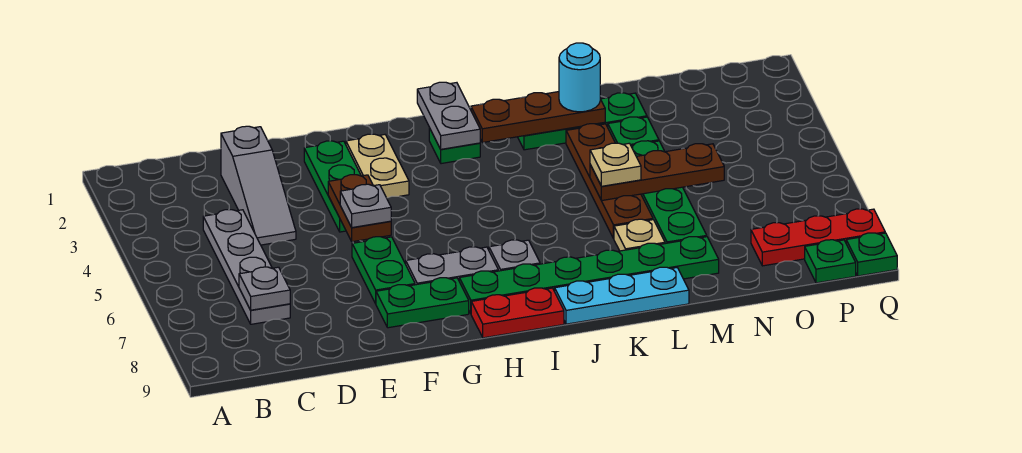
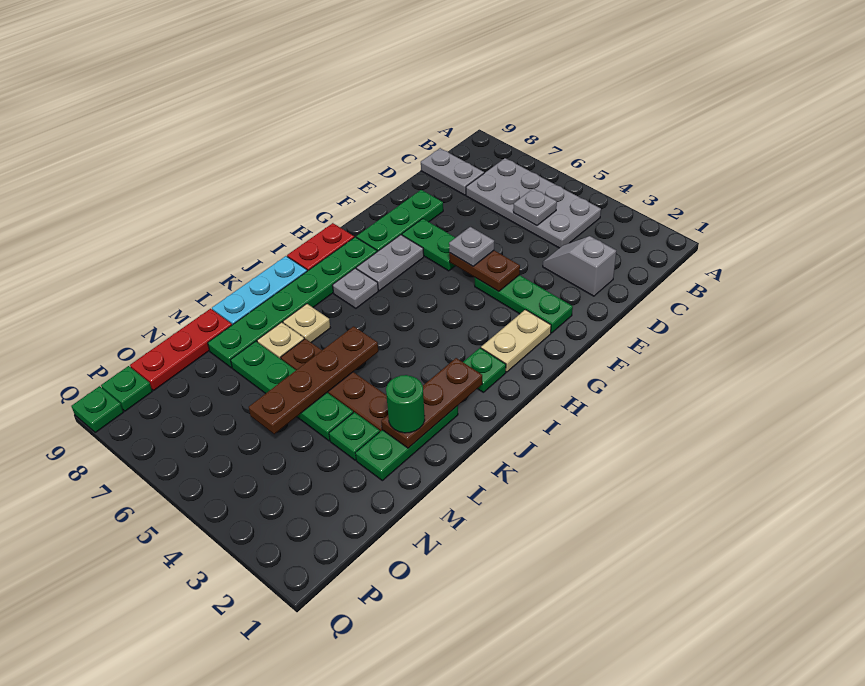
grey plate C4:C7 level 1 -> grey plate B4:C7 level 1
grey plate C7 level 2 -> grey plate C5 level 2
grey slope D2:D4 level 1 top 2 -> grey slope D2:D3 level 1 top 2
green plate F8:G8 level 1 -> green plate E8:G8 level 1
tan plate G2:G3 level 1 -> tan plate G2:H2 level 1
grey plate I1:I2 level 2 -> grey plate C8:C9 level 1
cyan round brick L2 level 3 -> green round brick L2 level 3
brown plate L5:N5 level 2 -> brown plate K5:N5 level 2
tan plate L5 level 3 -> tan plate K7 level 1
red plate O8:Q8 level 1 -> red plate M9:O9 level 1

